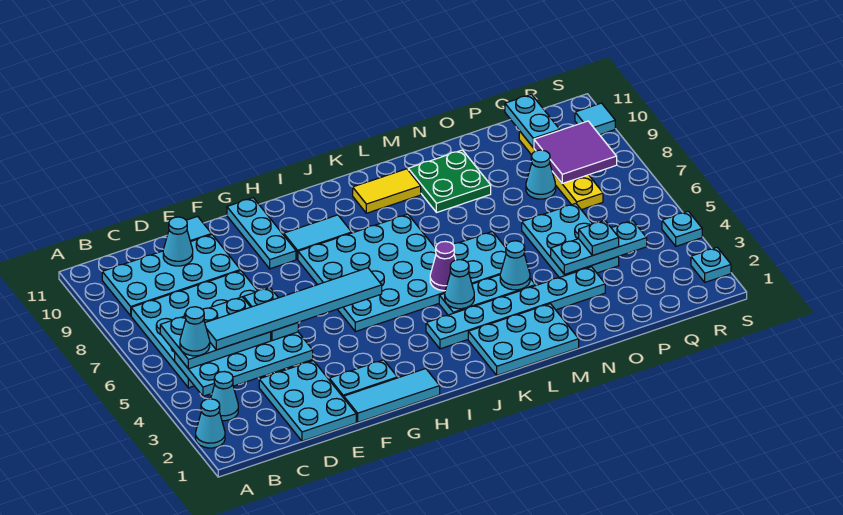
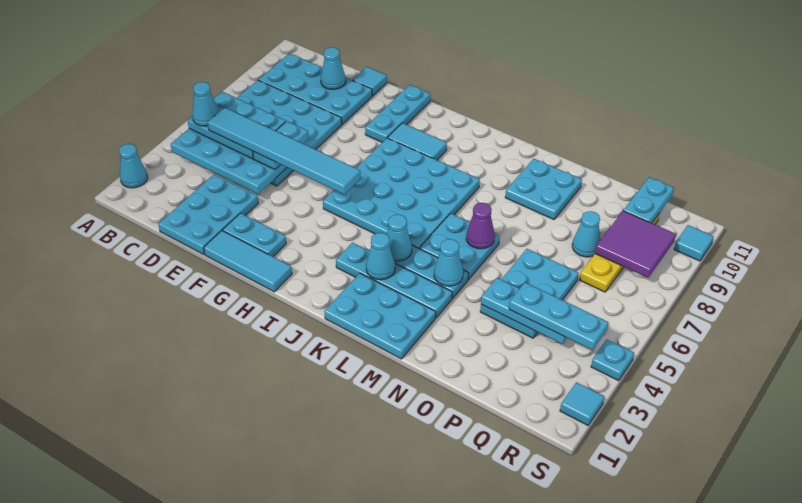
cyan cone B3 level 1 -> cyan cone K3 level 2
cyan plate J3:O3 level 1 -> cyan plate J3:M3 level 1
purple cone K5 level 2 -> purple cone M6 level 2
yellow tile K10:L10 level 1 -> none
green plate M9:N10 level 1 -> cyan plate M9:N10 level 1
cyan plate P4 level 3 -> cyan plate P4:R4 level 3
cyan plate S2 level 1 -> cyan tile S2 level 1

